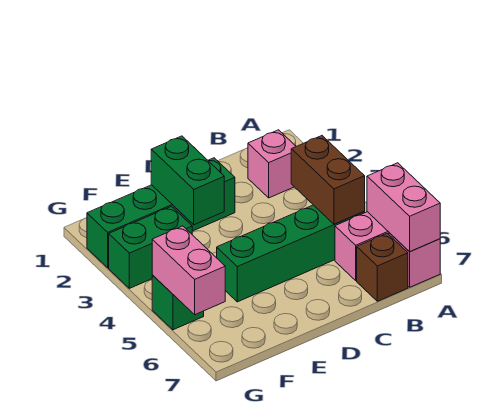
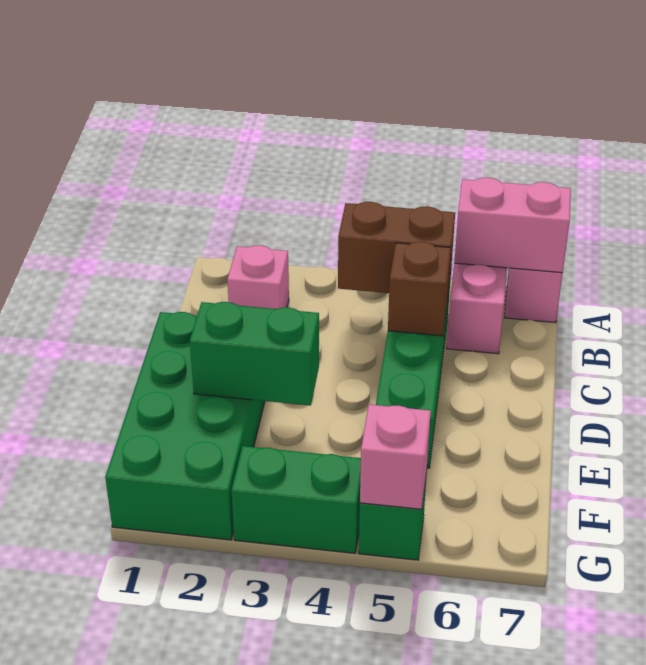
brown brick B7 level 1 -> brown brick C5 level 2
green brick D2:G2 level 1 -> green brick D1:G2 level 1
green brick F3:G3 level 1 -> green brick G3:G4 level 1
pink brick G5:G6 level 2 -> pink brick G5 level 2

